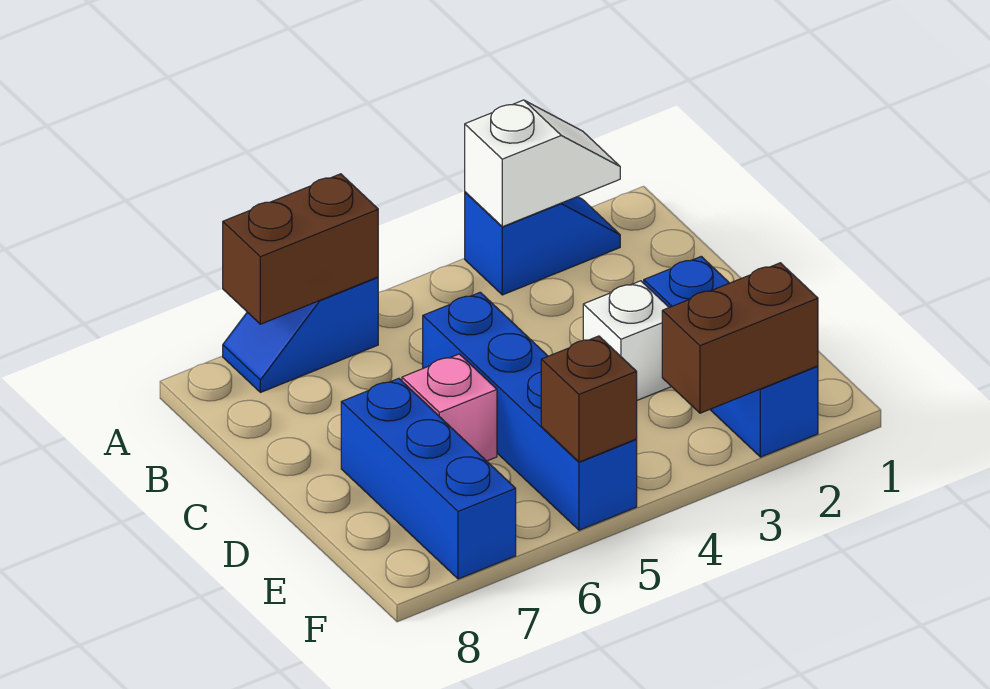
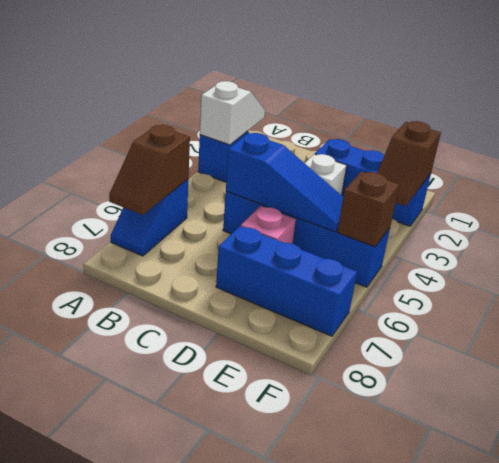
brown brick A6:A7 level 2 -> brown slope A6:A7 level 2 top 6
none -> blue slope C5:E5 level 2 top C
brown brick F2:F3 level 2 -> brown slope F2:F3 level 2 top 2

